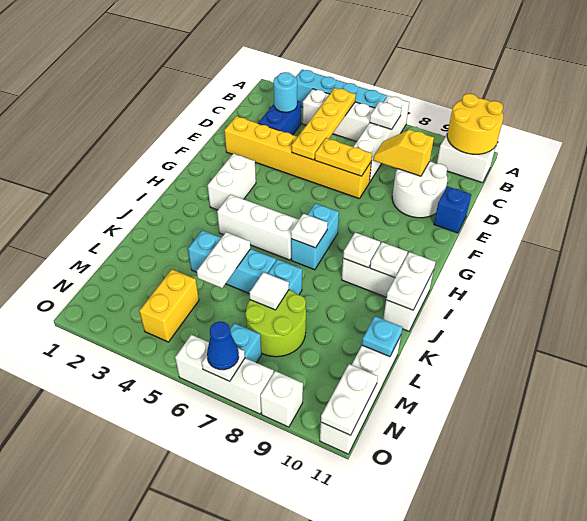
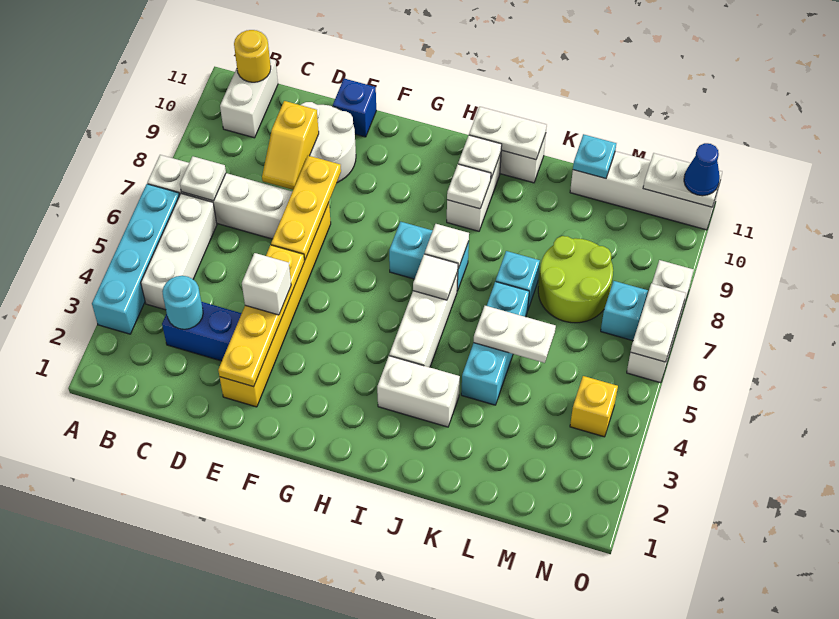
yellow round brick A10:B11 level 2 -> yellow round brick B11 level 2
yellow plate B5:E5 level 2 -> yellow plate E2:E5 level 2
yellow plate E6:E7 level 2 -> yellow plate E6:E8 level 2
white brick G3:H3 level 1 -> white brick I3:J3 level 1
white tile L7 level 2 -> white tile I6 level 2
yellow brick M4:N4 level 1 -> yellow brick N4 level 1
white plate O7 level 2 -> white plate O6:O7 level 2
blue cone O7 level 3 -> blue cone O11 level 3
white brick O9 level 1 -> white brick E4 level 3

